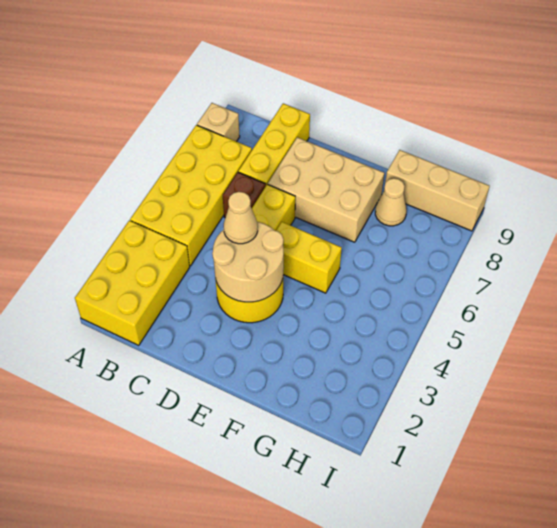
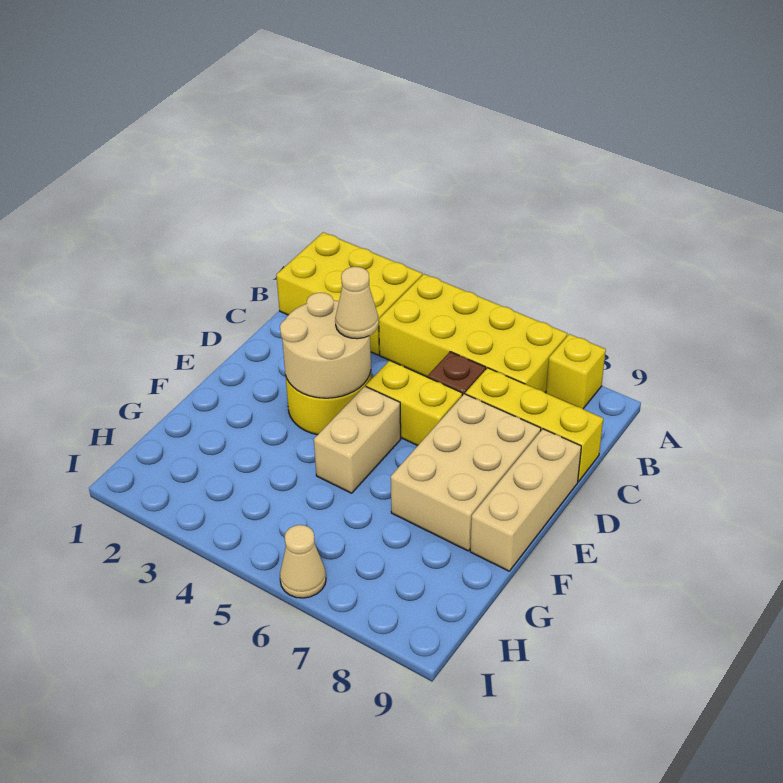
tan brick A8 level 1 -> yellow brick A8 level 1
yellow brick E5:F5 level 1 -> tan brick E5:F5 level 1
tan cone G8 level 1 -> tan cone I6 level 1
tan brick G9:I9 level 1 -> tan brick D9:F9 level 1

